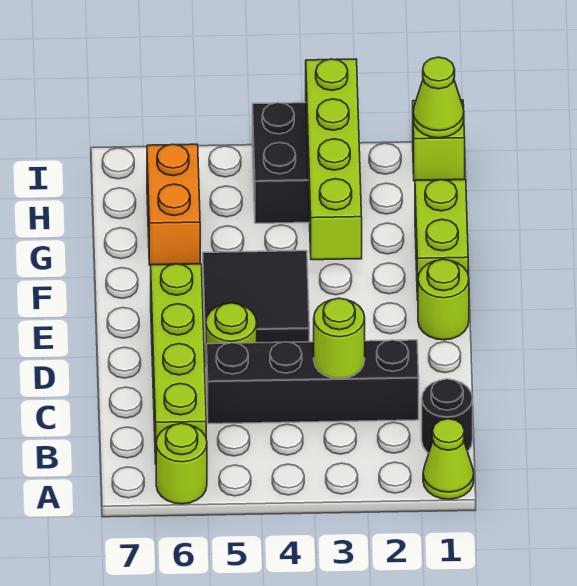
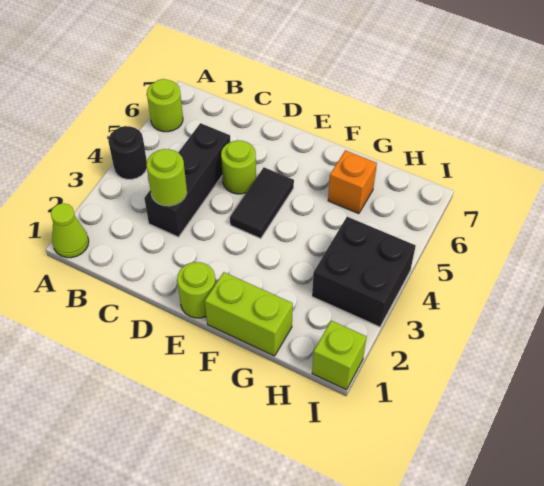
black round brick B1 level 1 -> black round brick A4 level 1
lime brick B6:E6 level 1 -> none
black brick C2:C5 level 1 -> black brick C3:C5 level 1
black tile E4:F5 level 1 -> black tile E4:E5 level 1
lime brick F3:I3 level 2 -> none
orange brick G6:H6 level 1 -> orange brick G6 level 1
lime cone I1 level 2 -> none

